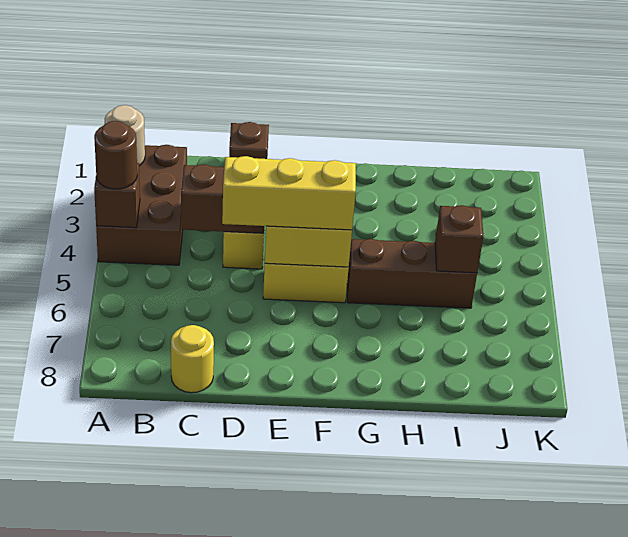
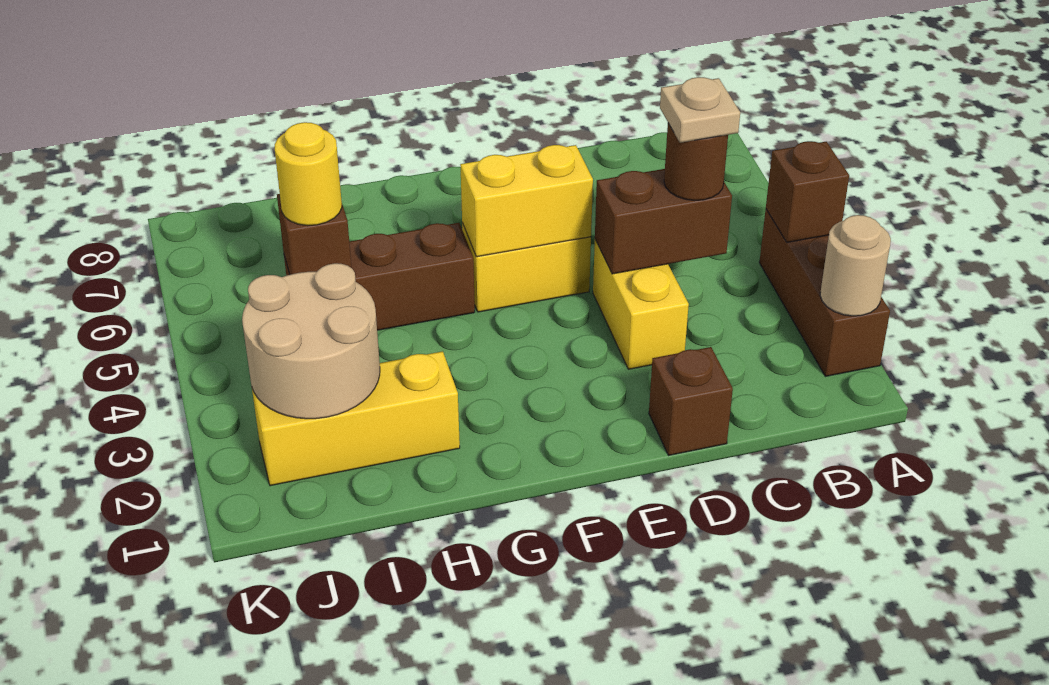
brown brick A2:B4 level 1 -> brown brick A2:A4 level 1
brown round brick A4 level 3 -> brown round brick C4 level 3
none -> tan plate C4 level 4
yellow round brick C8 level 1 -> yellow round brick I5 level 3
yellow brick D5:F5 level 3 -> yellow brick H2:J2 level 1
none -> tan round brick I2:J3 level 2

